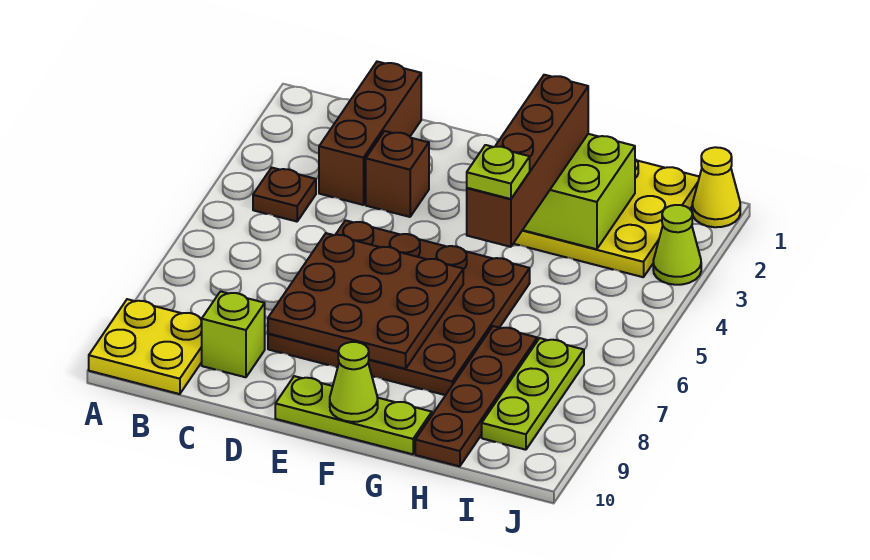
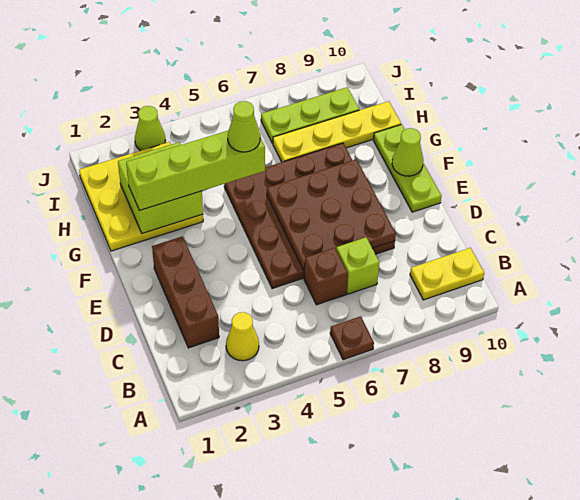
yellow plate A9:B10 level 1 -> yellow plate B9:B10 level 1
brown plate B4 level 1 -> brown plate A6 level 1
brown brick C1:C3 level 1 -> brown brick C2:E2 level 1
lime brick C9 level 1 -> lime brick C7 level 1
brown brick D3 level 1 -> brown brick C6 level 1
brown brick G2:G5 level 3 -> lime brick G2:G5 level 3
lime plate G5 level 4 -> lime cone G5 level 4
brown plate H7:H10 level 1 -> yellow plate H7:H10 level 1
yellow cone J1 level 1 -> yellow cone B3 level 1

